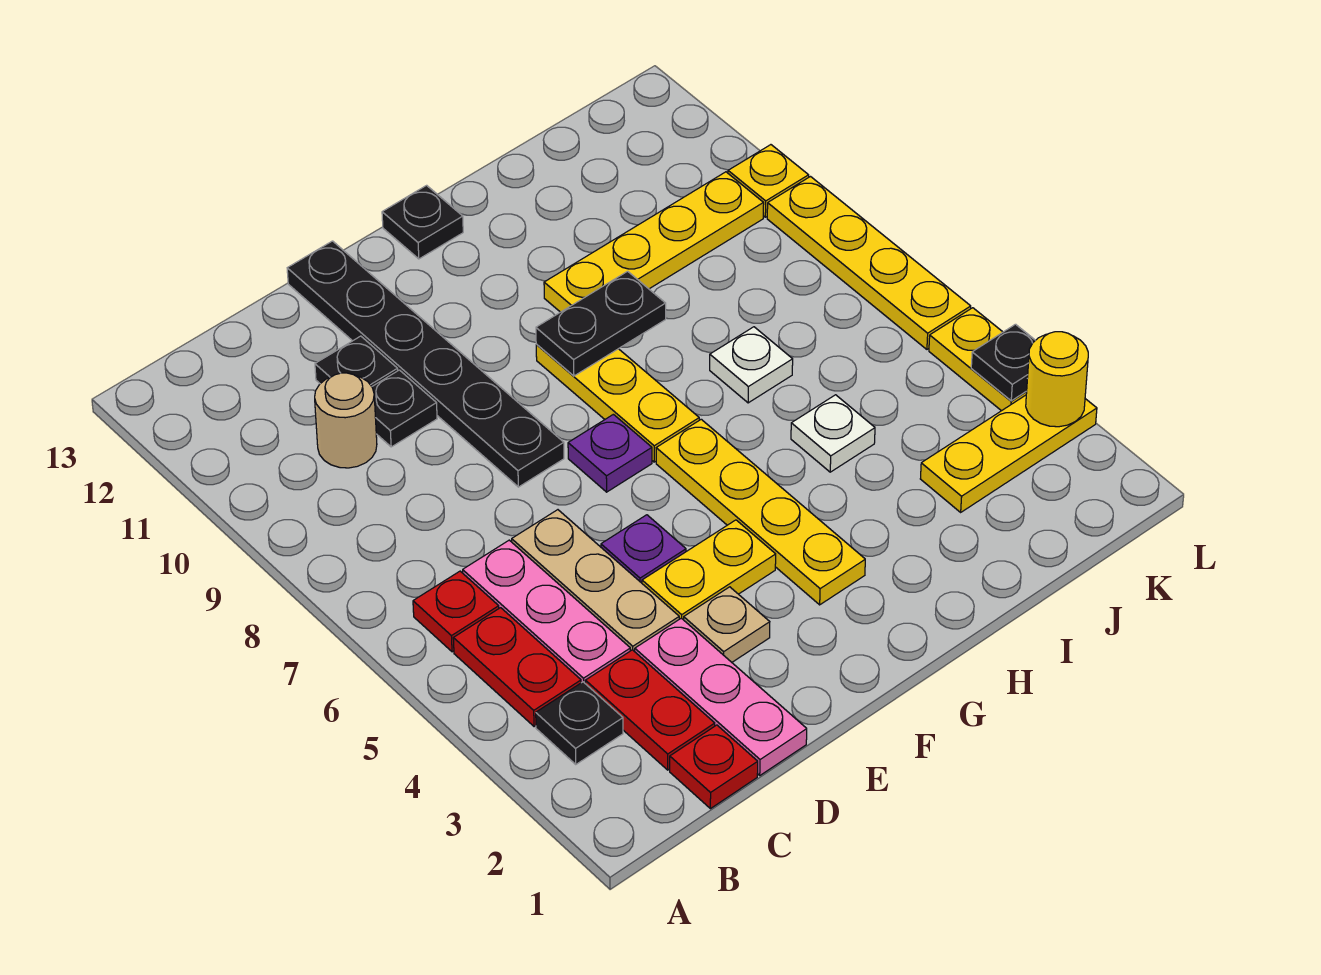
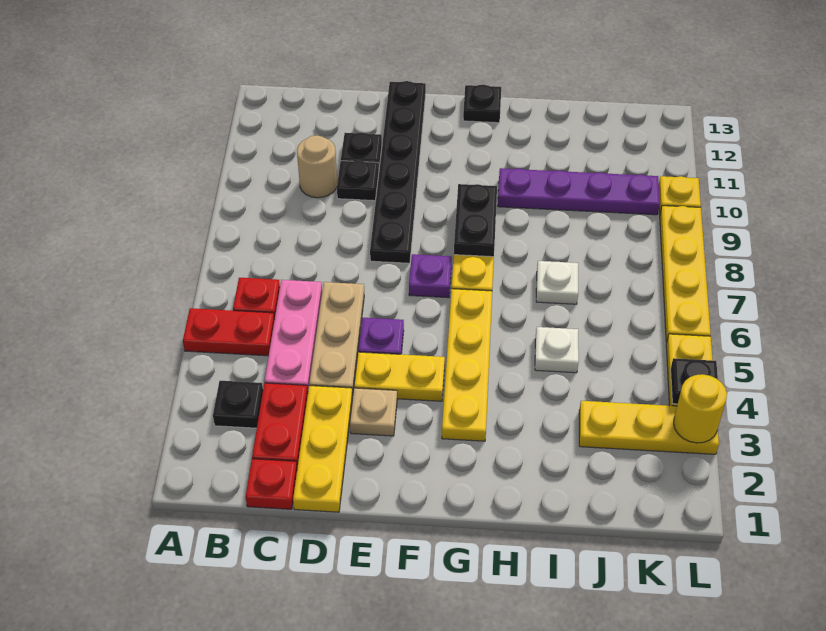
red plate B4:B5 level 1 -> red plate A5:B5 level 1
pink plate D1:D3 level 1 -> yellow plate D1:D3 level 1
black plate G9:H9 level 2 -> black plate G8:G9 level 2
yellow plate H10:K10 level 1 -> purple plate H10:K10 level 1

